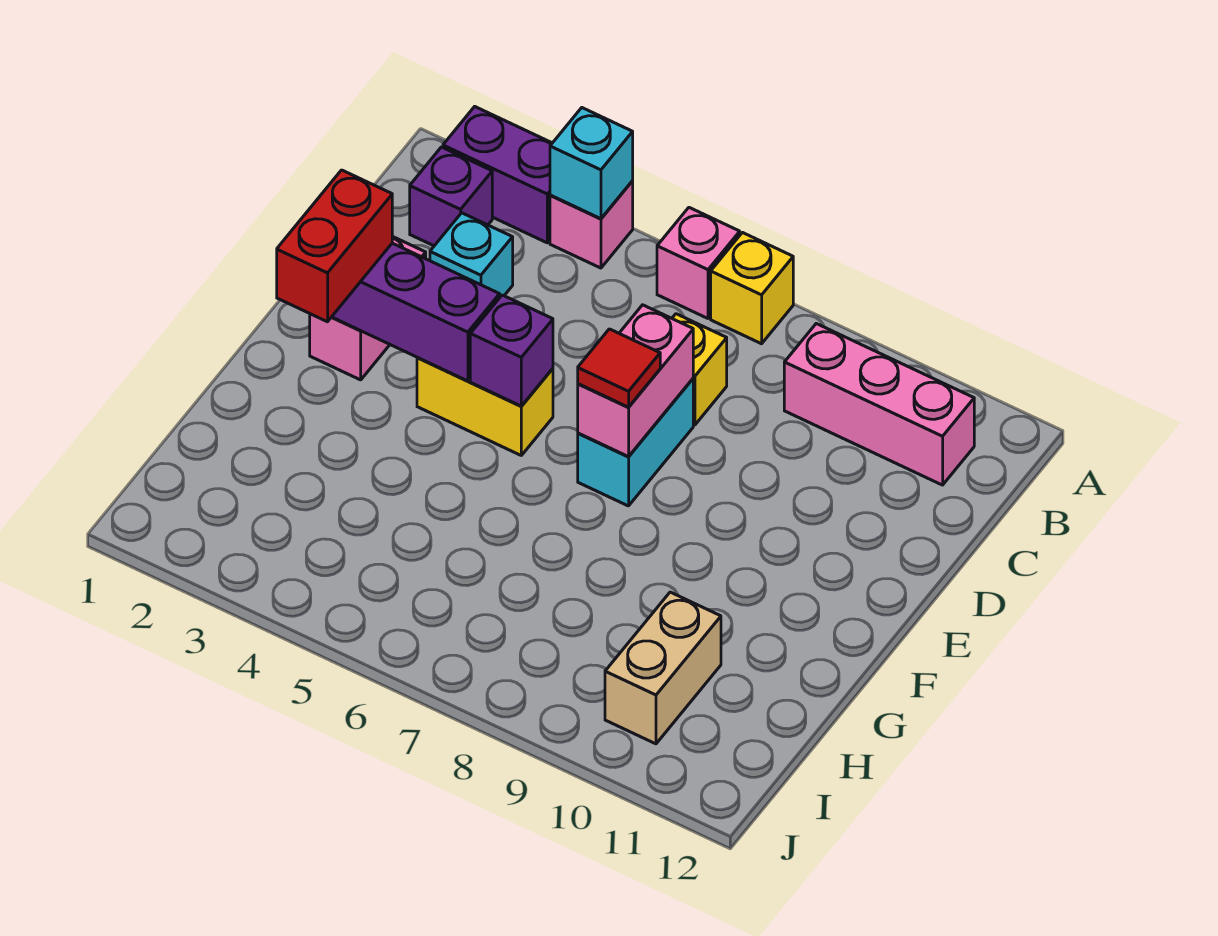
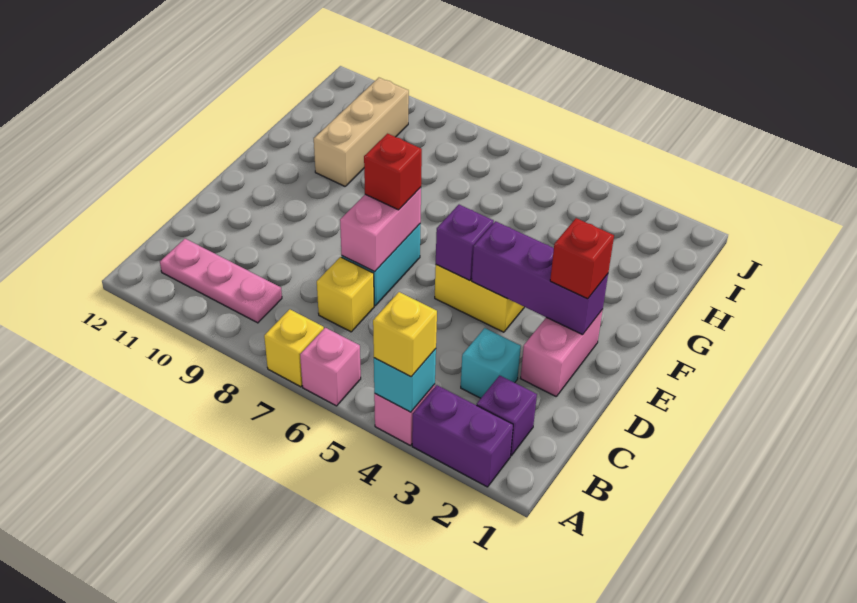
none -> yellow brick A4 level 3
pink brick B9:B11 level 1 -> pink plate B9:B11 level 1
red brick E2:F2 level 3 -> red brick E2 level 3
red tile E7 level 3 -> red brick E7 level 3
tan brick H10:I10 level 1 -> tan brick G10:I10 level 1

